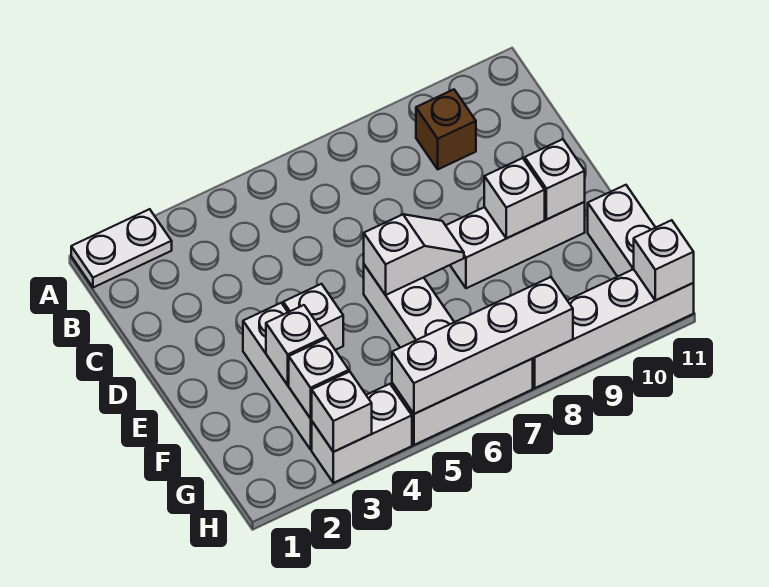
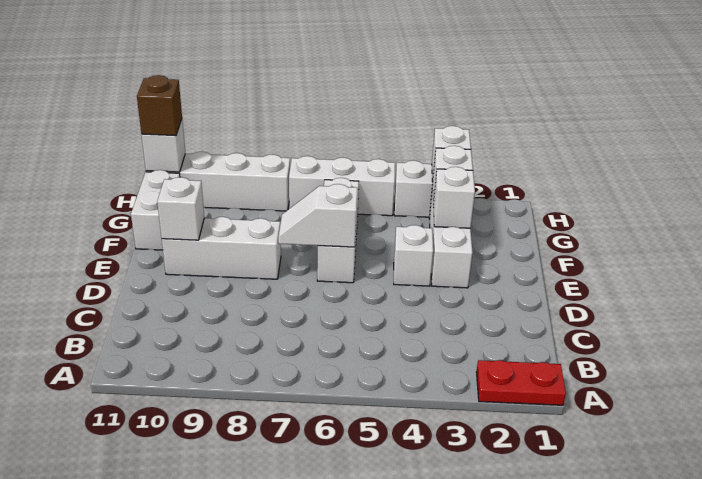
white plate A1:A2 level 1 -> red plate A1:A2 level 1
brown brick B9 level 1 -> brown brick H11 level 3
white brick E9 level 2 -> none
white brick H5:H8 level 2 -> none

